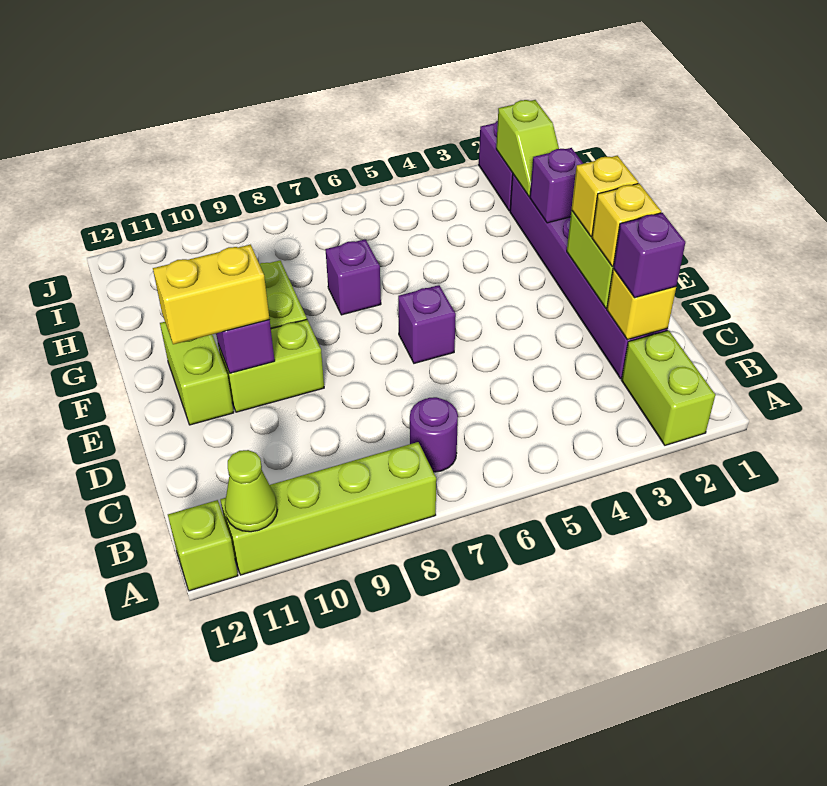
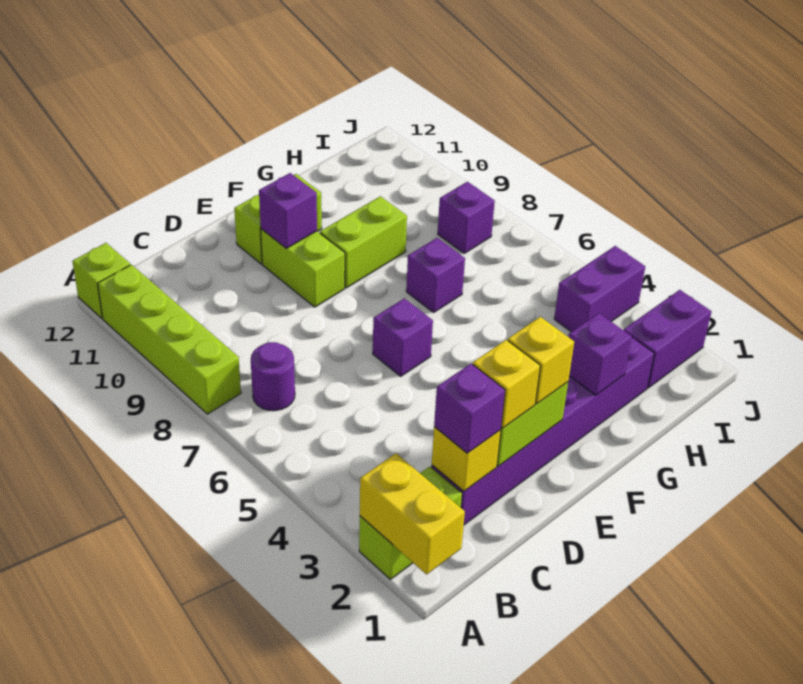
lime cone A11 level 2 -> none
yellow brick E10:E11 level 3 -> yellow brick A1:A2 level 2
lime slope H2:I2 level 2 top I -> none
none -> purple brick I4:J4 level 1
none -> purple brick I8 level 1

